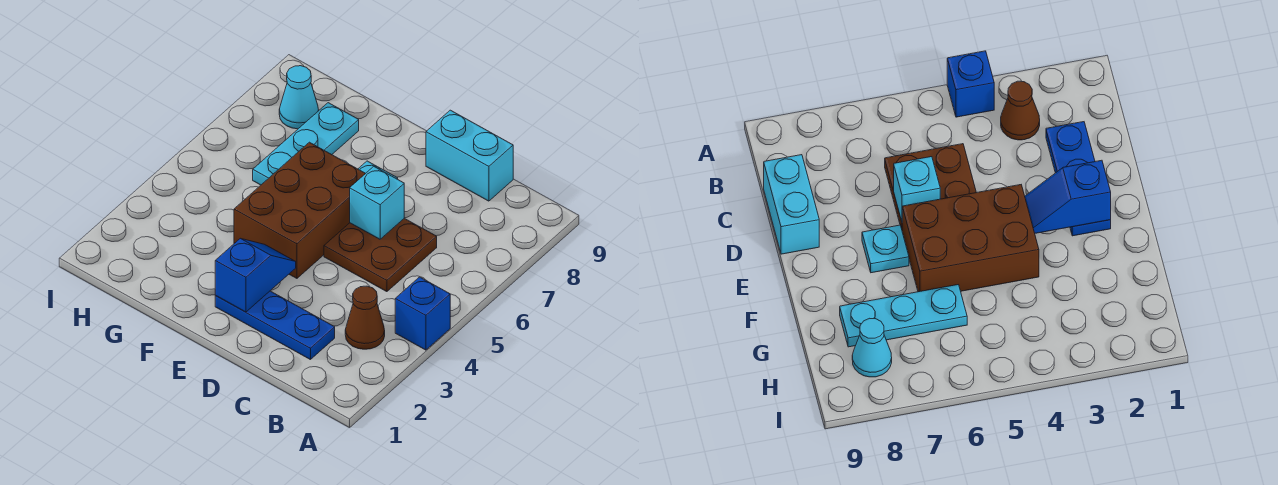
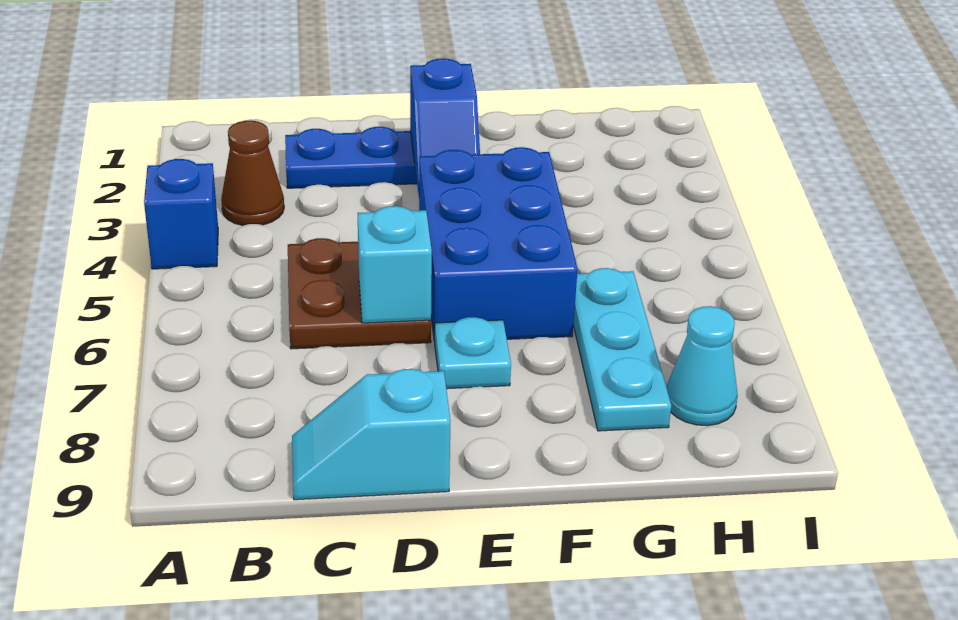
cyan brick C9:D9 level 1 -> cyan slope C9:D9 level 1 top D
brown brick E4:F6 level 1 -> blue brick E4:F6 level 1

